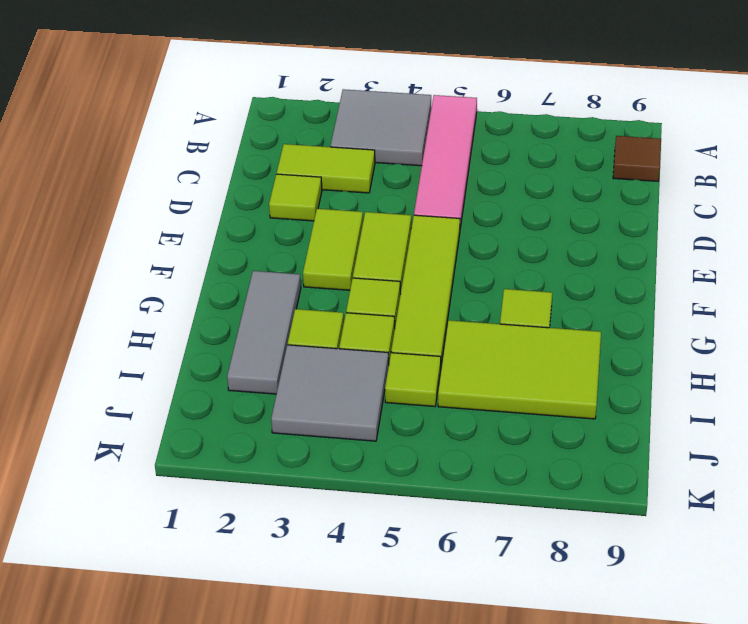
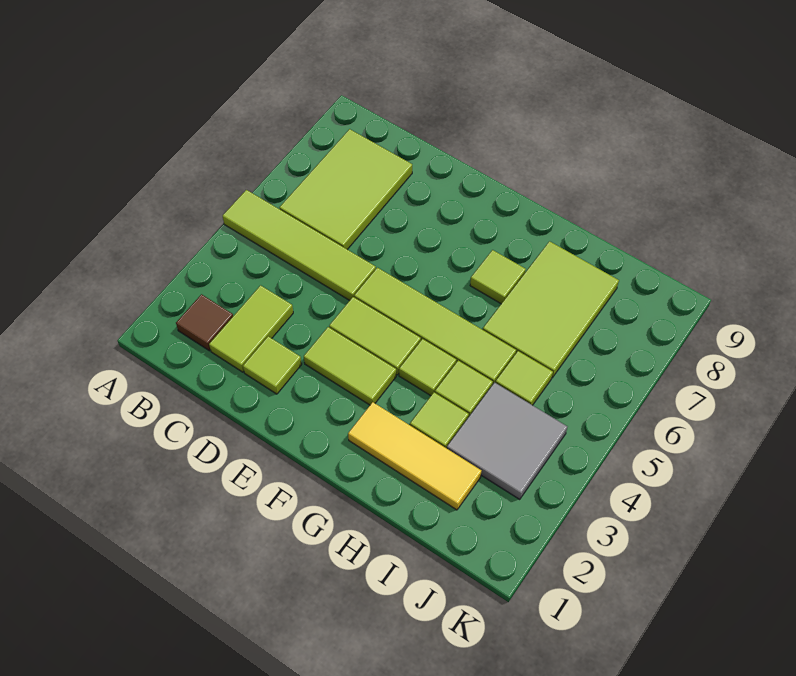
grey tile A3:B4 level 1 -> none
pink tile A5:D5 level 1 -> lime tile A5:D5 level 1
none -> lime tile B6:C8 level 1
brown tile B9 level 1 -> brown tile B2 level 1
grey tile G2:I2 level 1 -> yellow tile G2:I2 level 1

